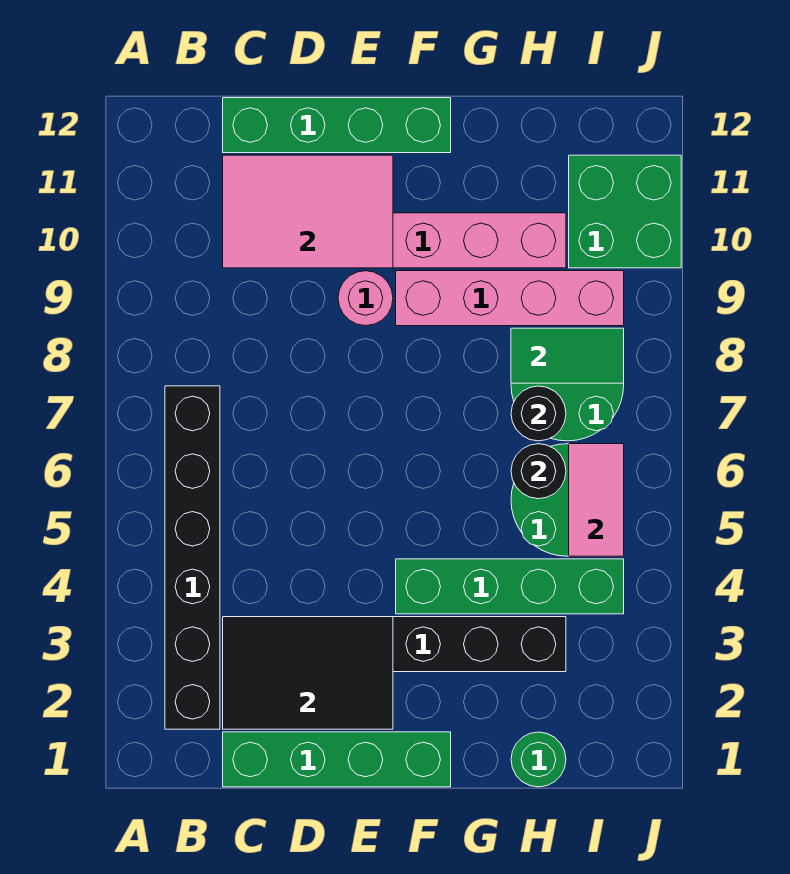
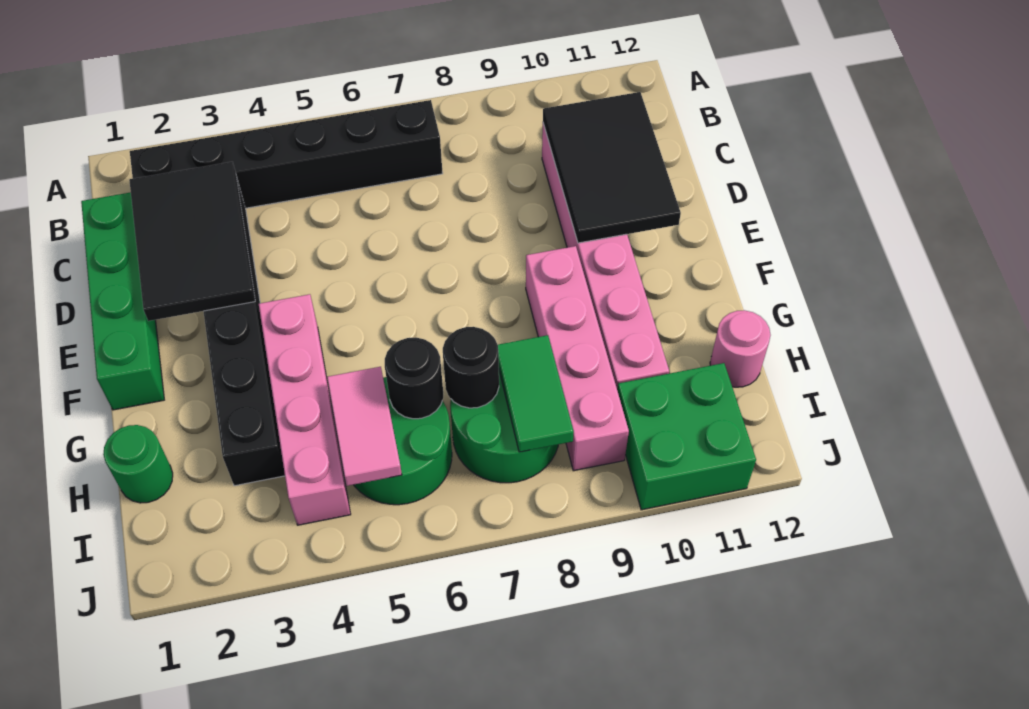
pink tile C10:E11 level 2 -> black tile C10:E11 level 2
green brick C12:F12 level 1 -> none
pink round brick E9 level 1 -> pink round brick H12 level 1
green brick F4:I4 level 1 -> pink brick F4:I4 level 1
pink tile I5:I6 level 2 -> pink tile H5:I5 level 2

